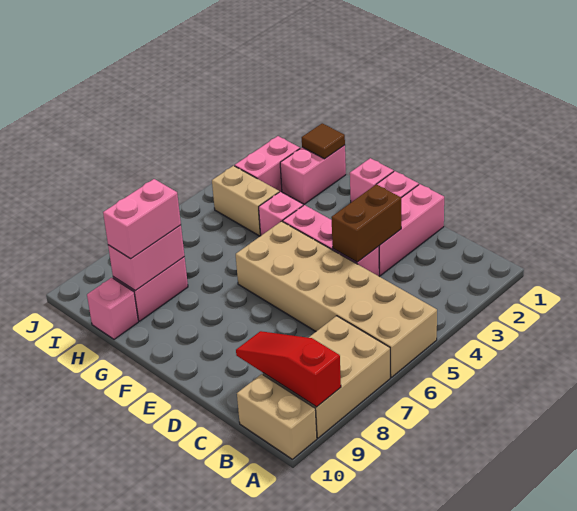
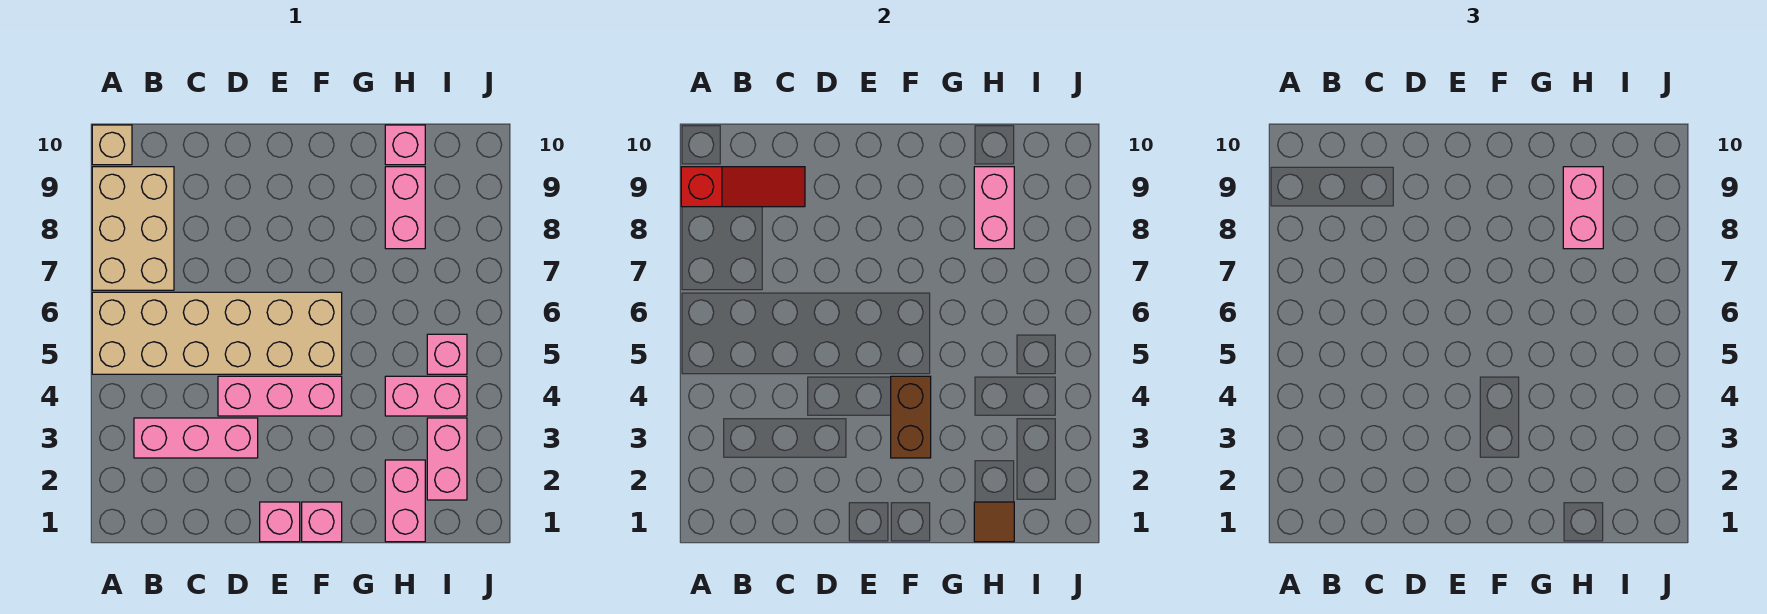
tan brick A10:B10 level 1 -> tan brick A10 level 1
pink brick D1:D3 level 1 -> pink brick B3:D3 level 1
brown brick D3:D4 level 2 -> brown brick F3:F4 level 2
pink brick G4 level 1 -> pink brick I5 level 1
tan brick H4:I4 level 1 -> pink brick H4:I4 level 1

